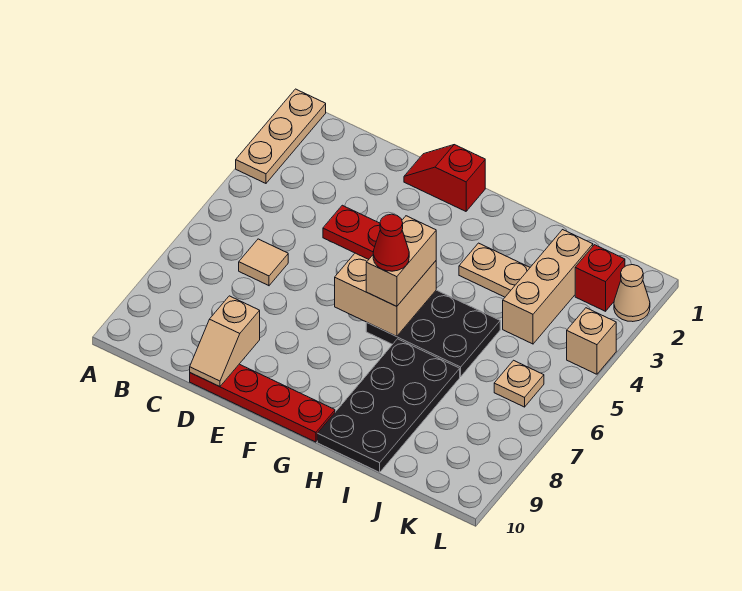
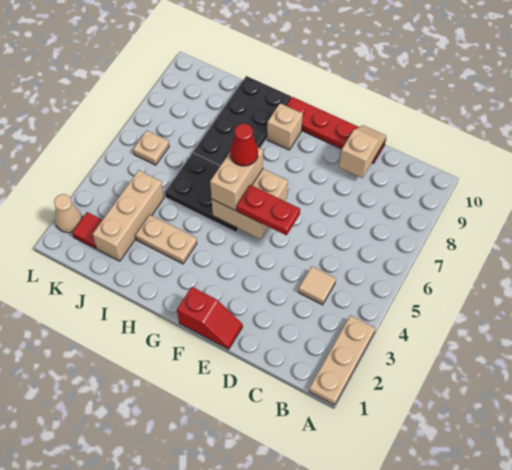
tan tile C6 level 1 -> tan tile C4 level 1
red brick K2 level 1 -> red tile K2 level 1
tan brick L4 level 1 -> tan brick G9 level 1

